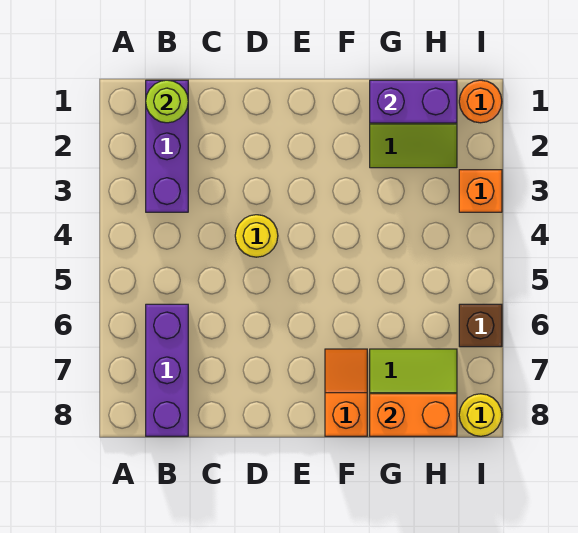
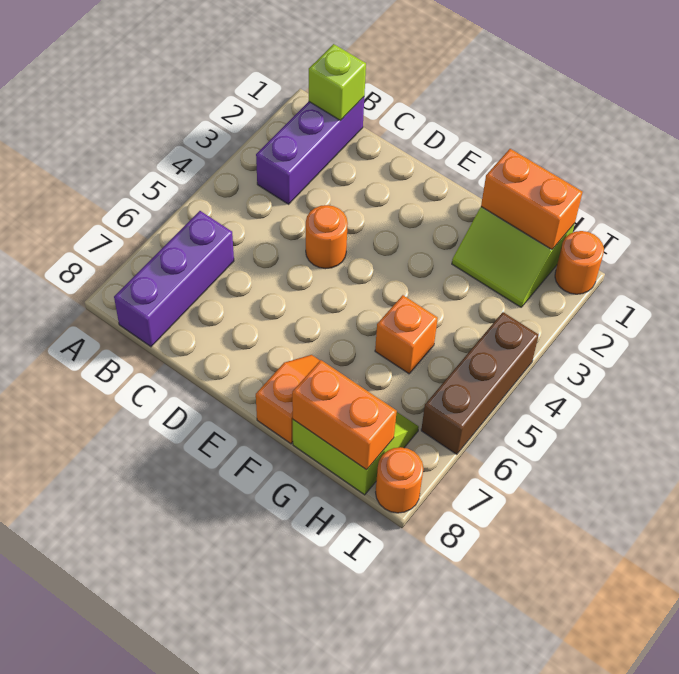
lime round brick B1 level 2 -> lime brick B1 level 2
yellow round brick D4 level 1 -> orange round brick D4 level 1
purple brick G1:H1 level 2 -> orange brick G1:H1 level 2
orange brick I3 level 1 -> orange brick G5 level 1
brown brick I6 level 1 -> brown brick I4:I6 level 1
yellow round brick I8 level 1 -> orange round brick I8 level 1

